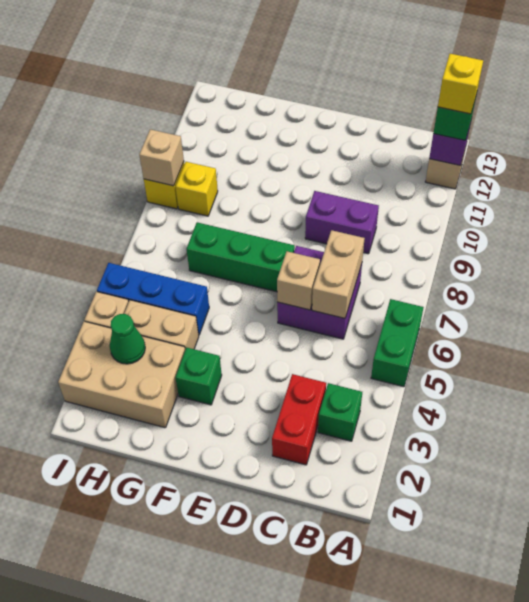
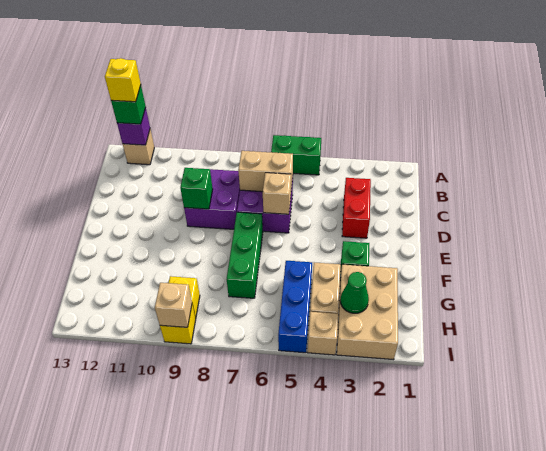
green brick B3 level 1 -> green brick D9 level 2
red brick C2:C3 level 1 -> red brick C3:D3 level 1
purple brick C9:D9 level 1 -> purple brick C8:D9 level 1

